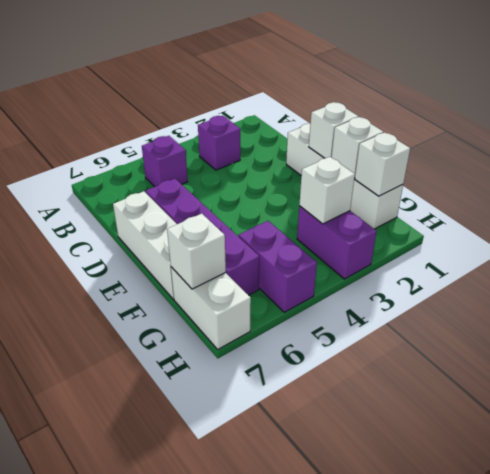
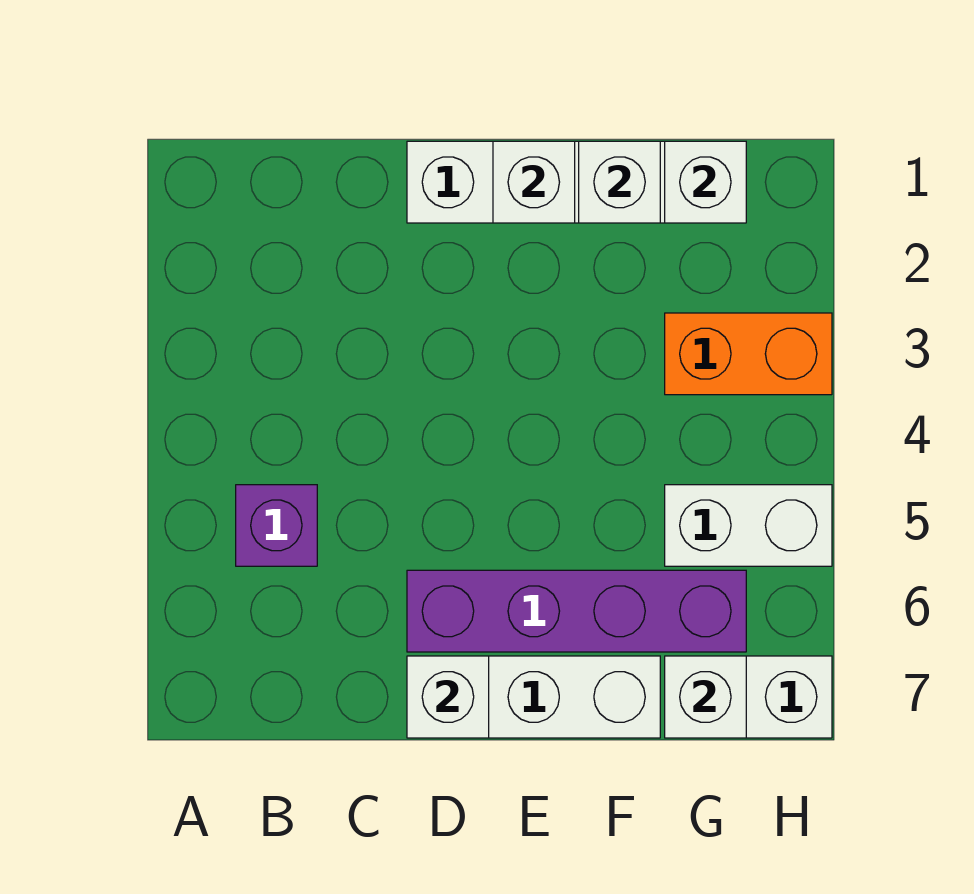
purple brick B3 level 1 -> none
purple brick G3:H3 level 1 -> orange brick G3:H3 level 1
white brick G3 level 2 -> white brick D7 level 2
purple brick G5:H5 level 1 -> white brick G5:H5 level 1

